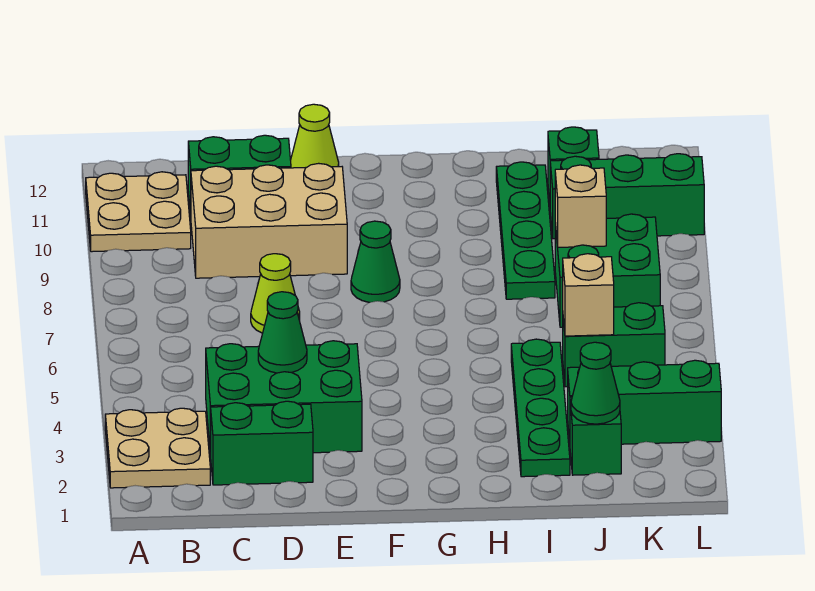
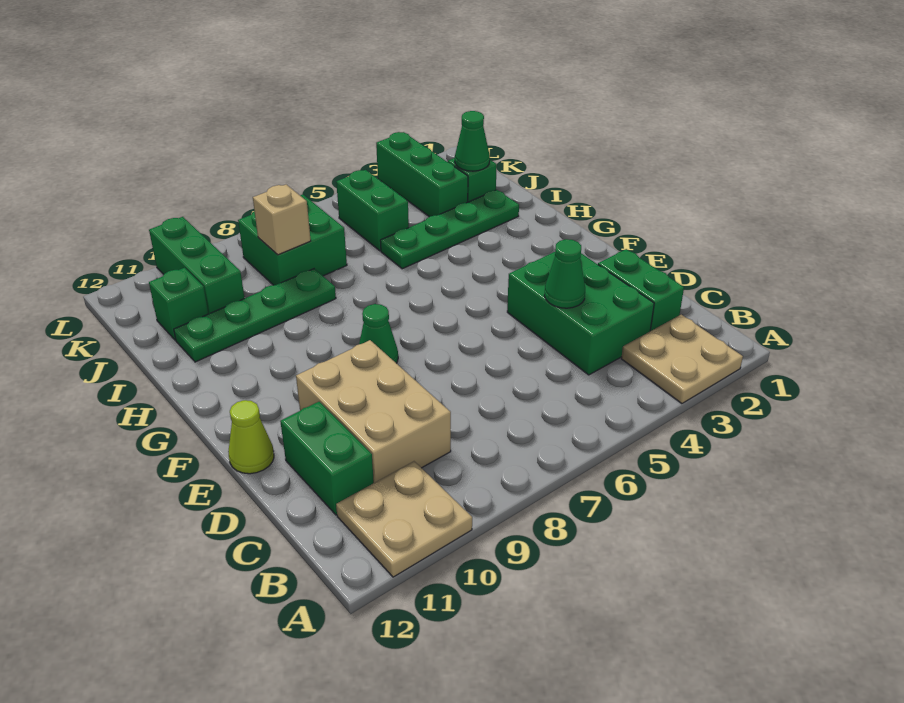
lime cone D7 level 1 -> none
tan brick J5 level 2 -> none

